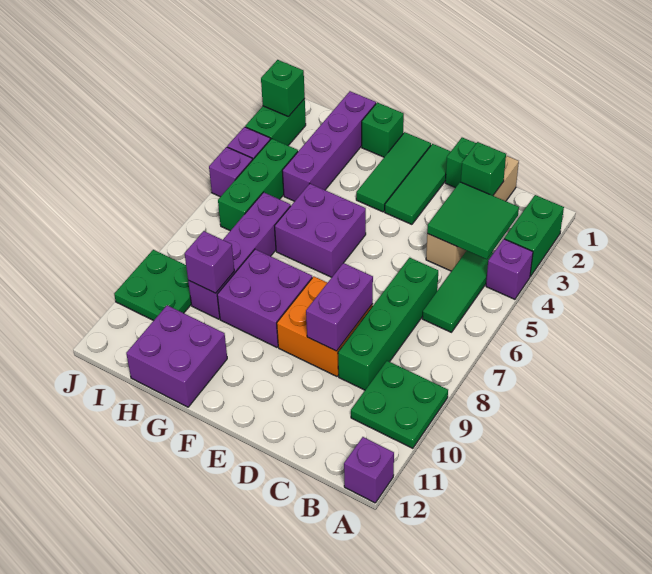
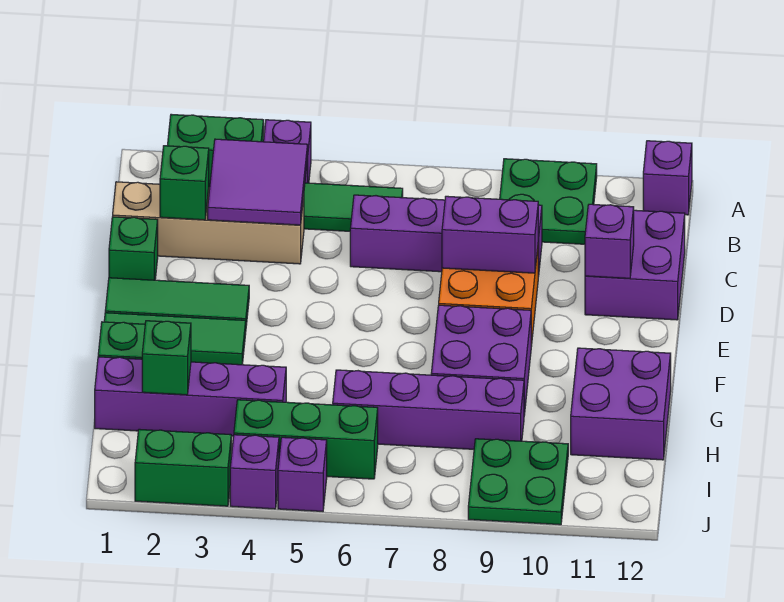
green tile B3:C4 level 2 -> purple tile B3:C4 level 2
green brick C6:C9 level 1 -> purple brick C6:C9 level 1
purple brick F5:G6 level 1 -> purple brick C11:D12 level 1
purple brick H9 level 2 -> purple brick D11 level 2
green brick J2 level 2 -> green brick H2 level 2

